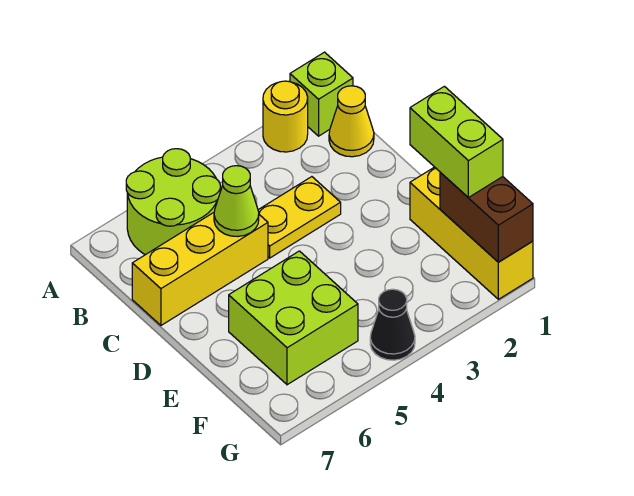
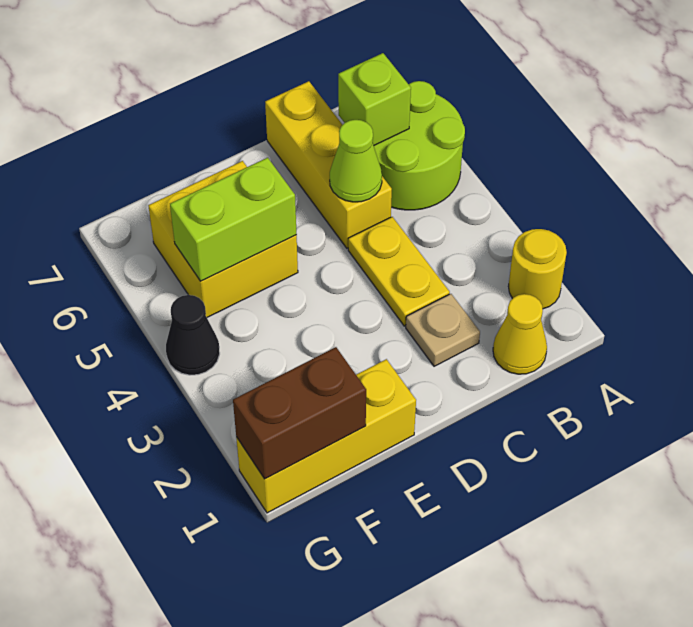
lime brick A1 level 1 -> lime brick B6 level 2
none -> tan plate C2 level 1
lime brick E1:F1 level 3 -> lime brick E5:F5 level 2
lime brick E5:F6 level 1 -> yellow brick E5:F6 level 1

